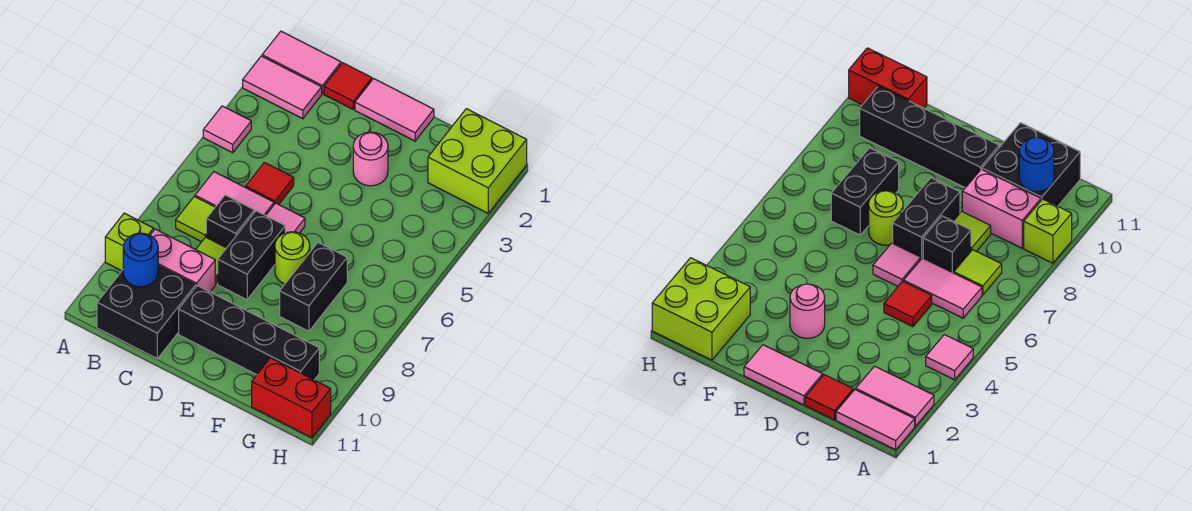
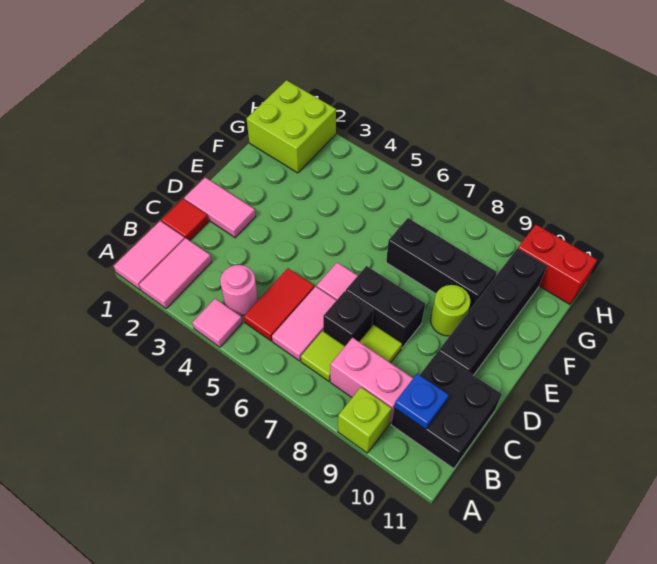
pink brick B9:C9 level 1 -> pink brick B8:B9 level 1
blue round brick B10 level 2 -> blue plate B10 level 2
red tile C5 level 1 -> red tile B5:C5 level 1
pink tile D1:E1 level 1 -> pink tile D1:D2 level 1
pink round brick E3 level 1 -> pink round brick B4 level 1
lime round brick E7 level 1 -> lime round brick E9 level 1
black brick F7:F8 level 1 -> black brick F7:F9 level 1
red brick G11:H11 level 1 -> red brick H10:H11 level 1

